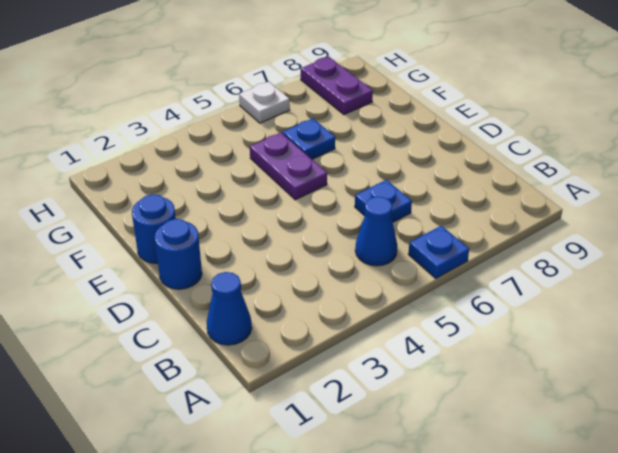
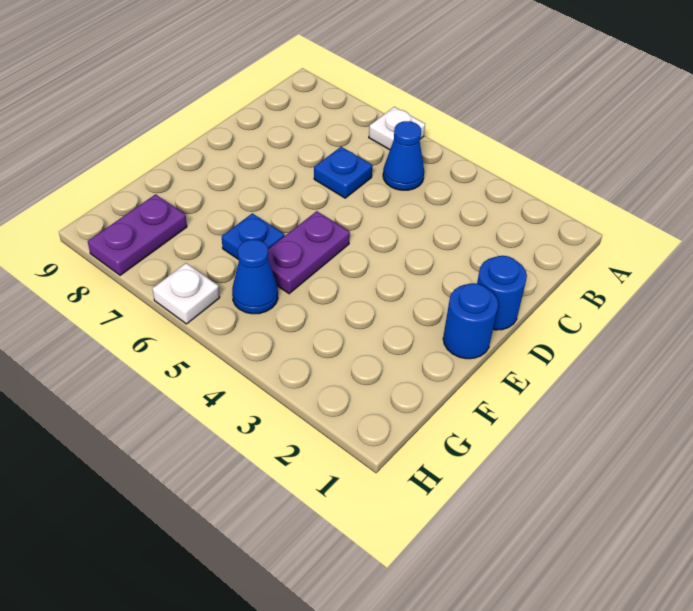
blue plate A6 level 1 -> white plate A6 level 1
blue cone B1 level 1 -> blue cone G5 level 1

